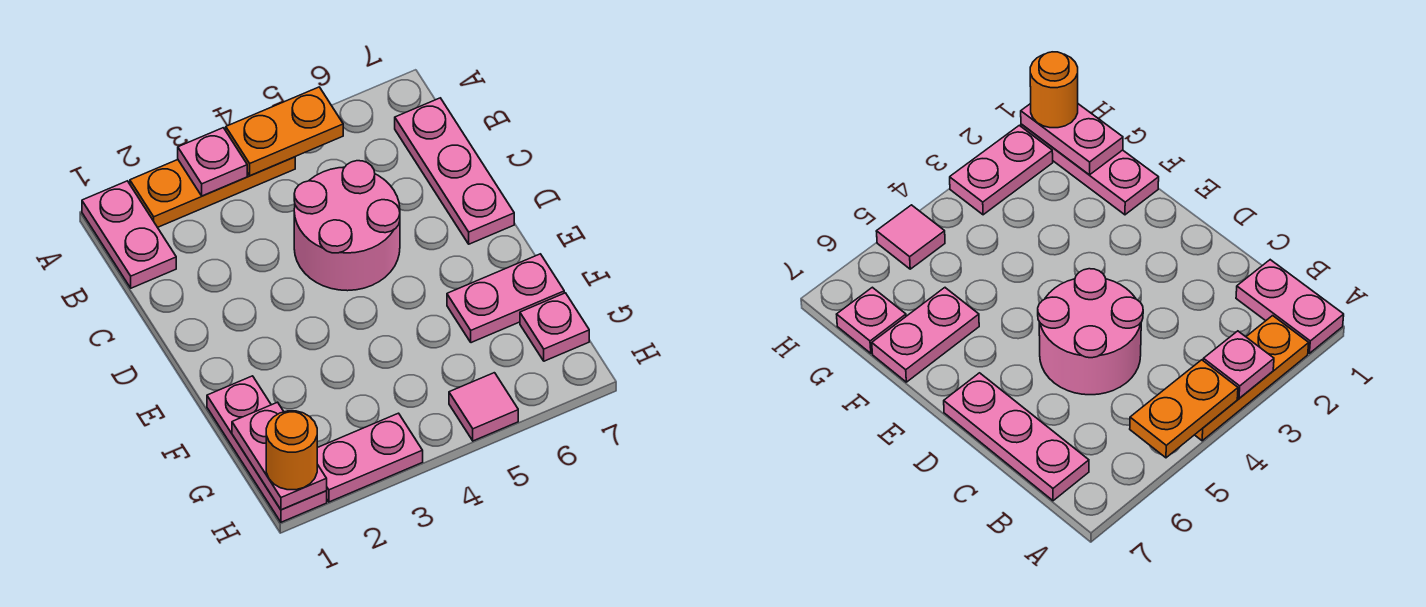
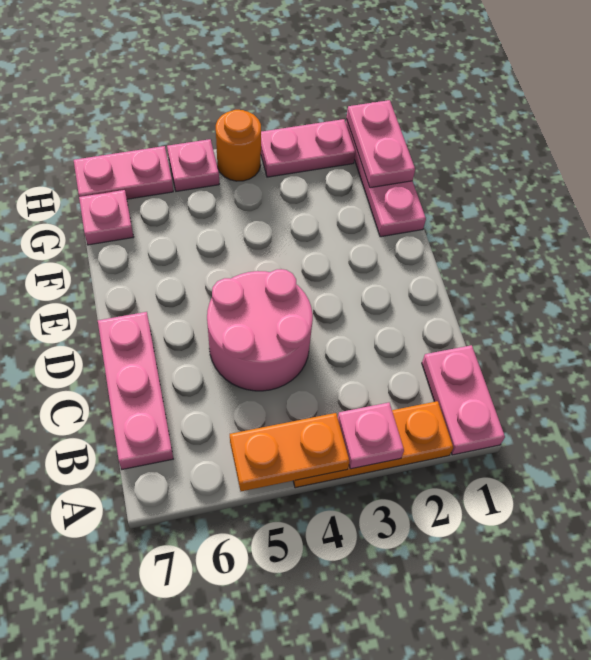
pink plate F6:F7 level 1 -> pink plate H6:H7 level 1
orange round brick H1 level 3 -> orange round brick H4 level 1
pink tile H5 level 1 -> pink plate H5 level 1

